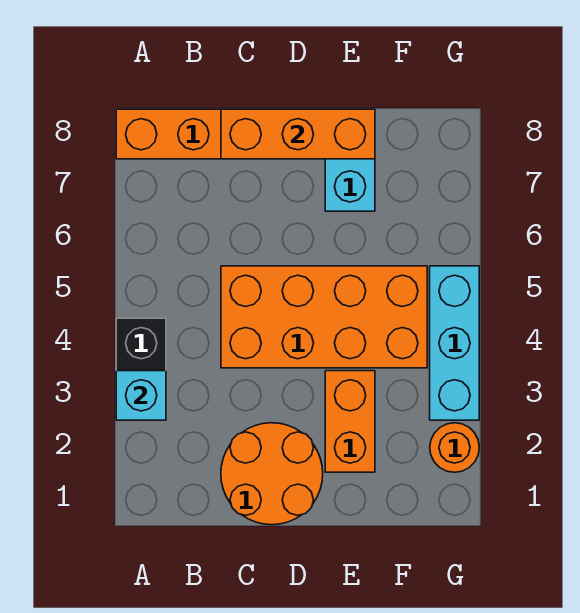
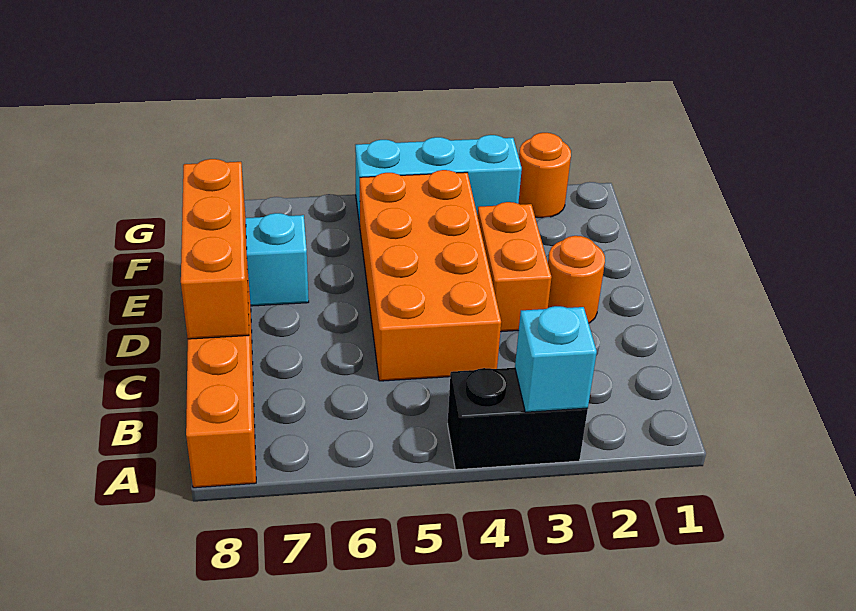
orange round brick C1:D2 level 1 -> orange round brick D2 level 1
orange brick E2:E3 level 1 -> orange brick D3:E3 level 1

